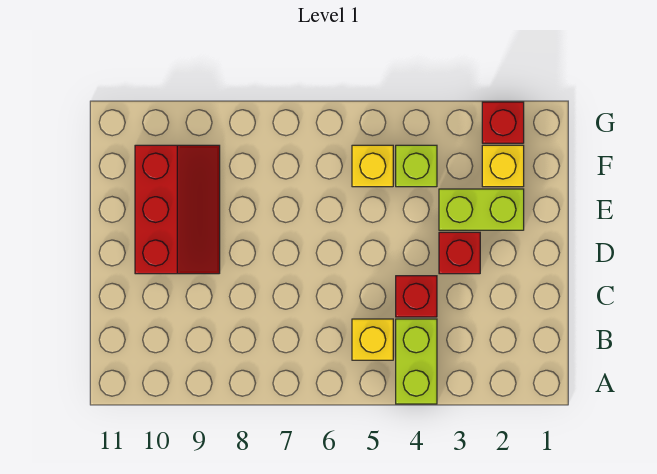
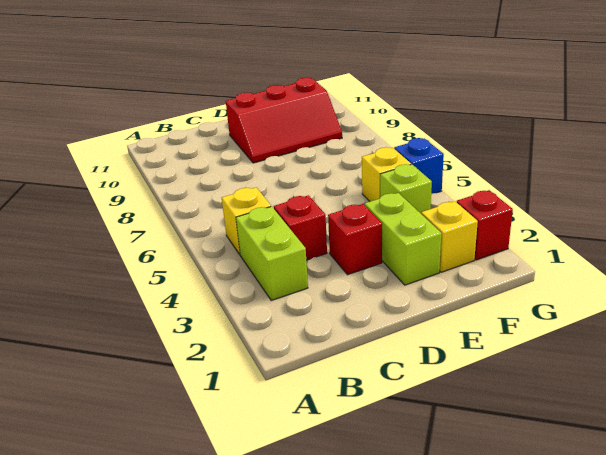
lime brick A4:B4 level 1 -> lime brick B3:B4 level 1
none -> blue brick G5 level 1

